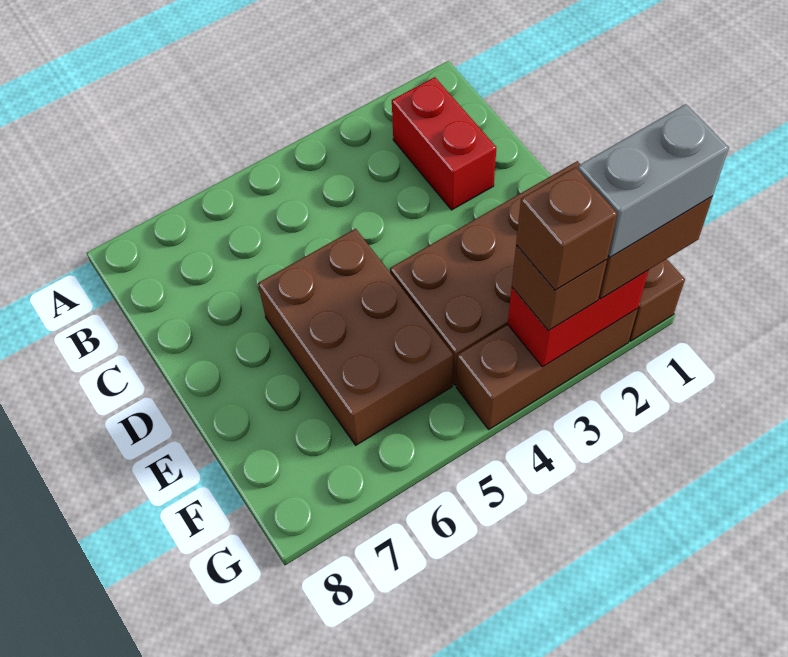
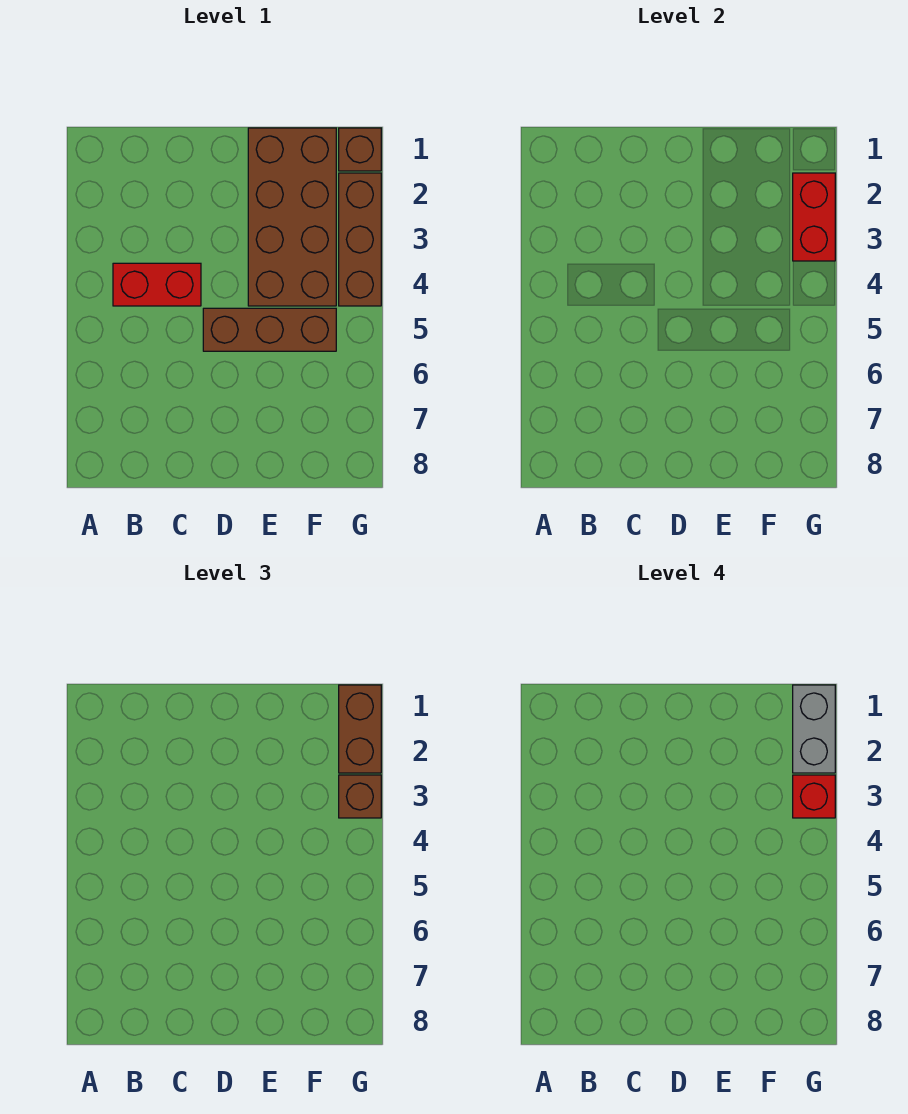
red brick B2:C2 level 1 -> red brick B4:C4 level 1
brown brick D5:F6 level 1 -> brown brick D5:F5 level 1
brown brick G3 level 4 -> red brick G3 level 4

